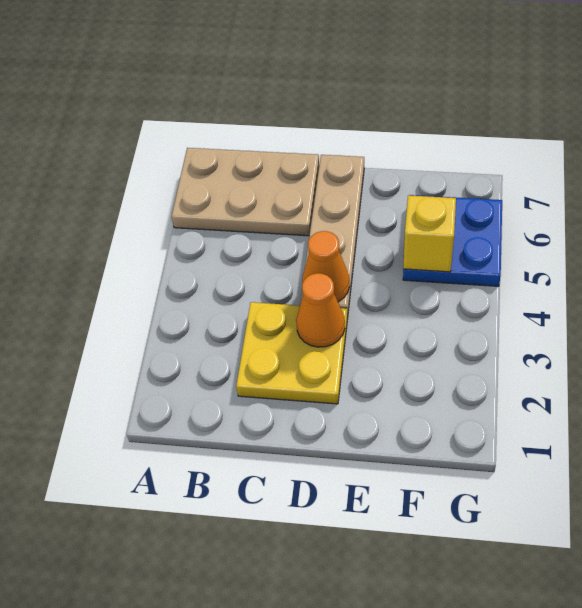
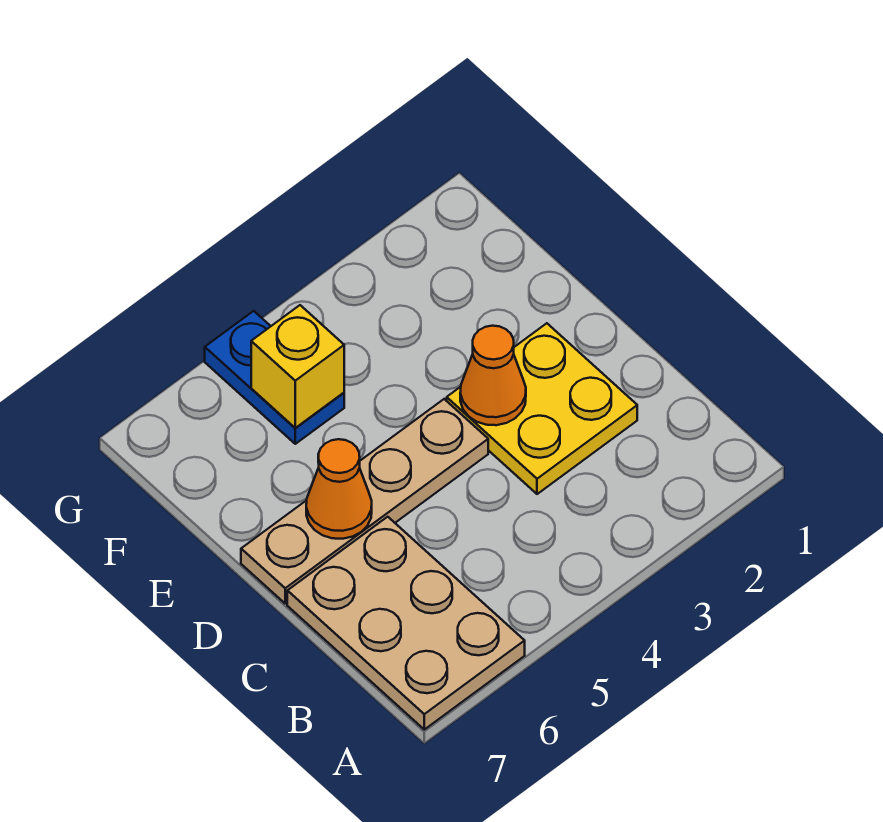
orange cone D4 level 2 -> orange cone D6 level 2
blue plate F5:G6 level 1 -> blue plate F5:G5 level 1

